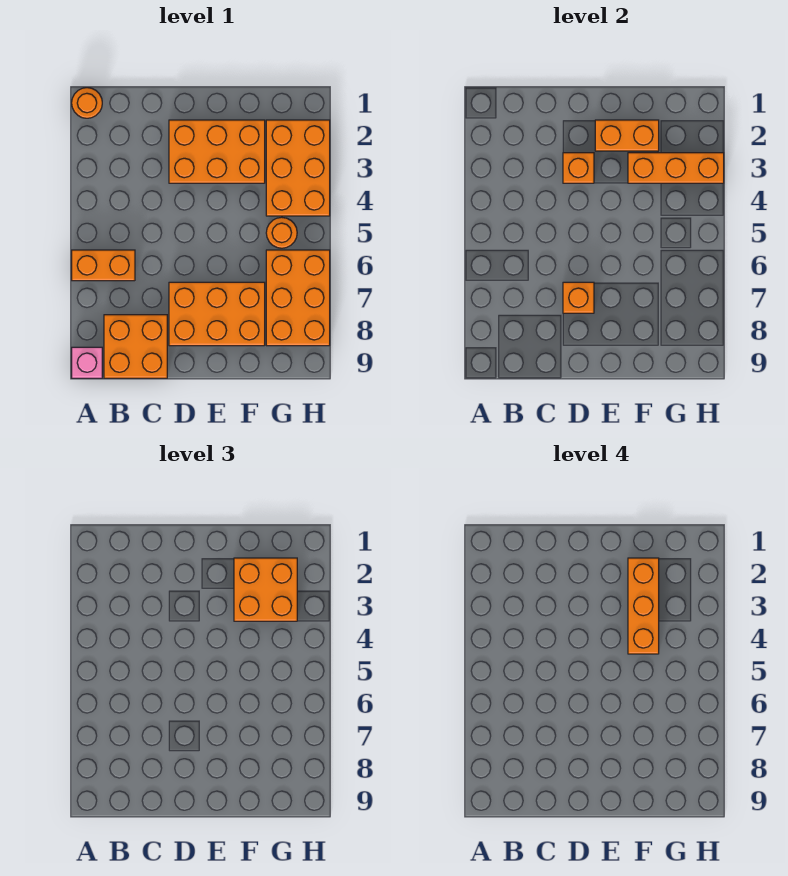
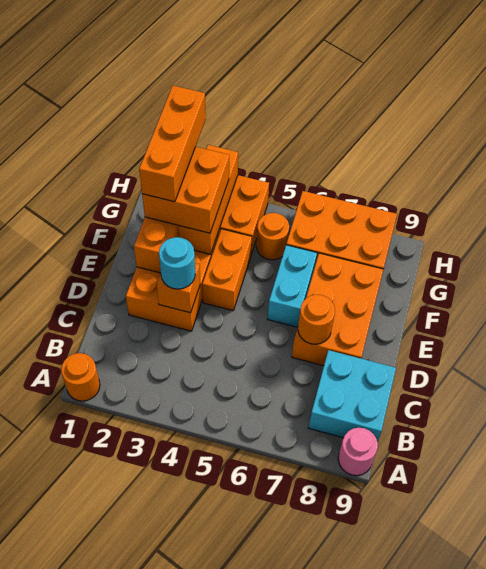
orange brick A6:B6 level 1 -> orange brick E4:F4 level 1
pink brick A9 level 1 -> pink round brick A9 level 1
orange brick B8:C9 level 1 -> cyan brick B8:C9 level 1
none -> cyan round brick D3 level 3
orange brick D7 level 2 -> orange round brick D7 level 2
none -> cyan brick E6:F6 level 1
orange brick F2:F4 level 4 -> orange brick F2:H2 level 4

